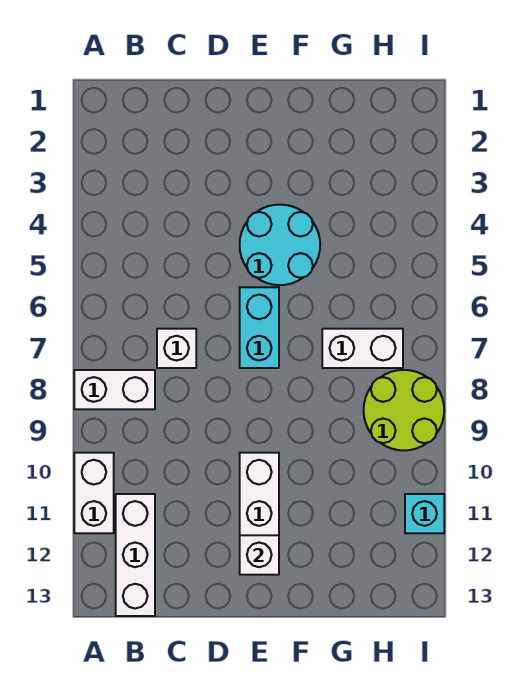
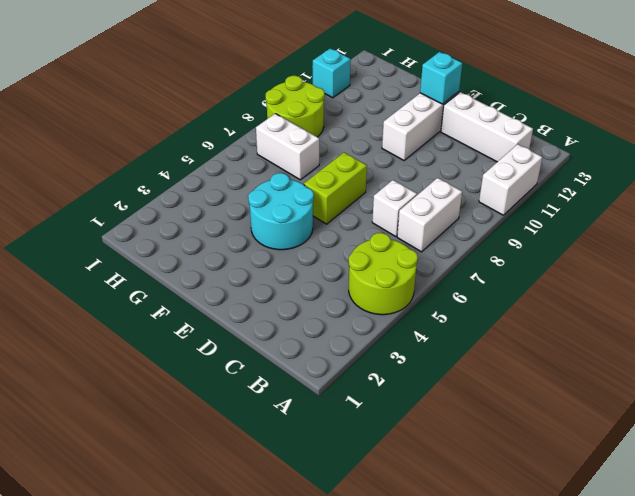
none -> lime round brick A4:B5 level 1
white brick A8:B8 level 1 -> white brick B7:B8 level 1
white brick B11:B13 level 1 -> white brick B12:D12 level 1
cyan brick E6:E7 level 1 -> lime brick E6:E7 level 1
white brick E12 level 2 -> cyan brick E12 level 2

